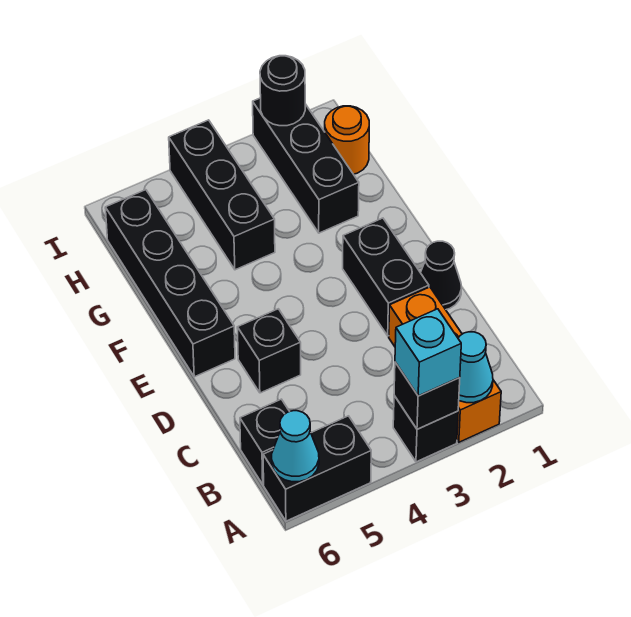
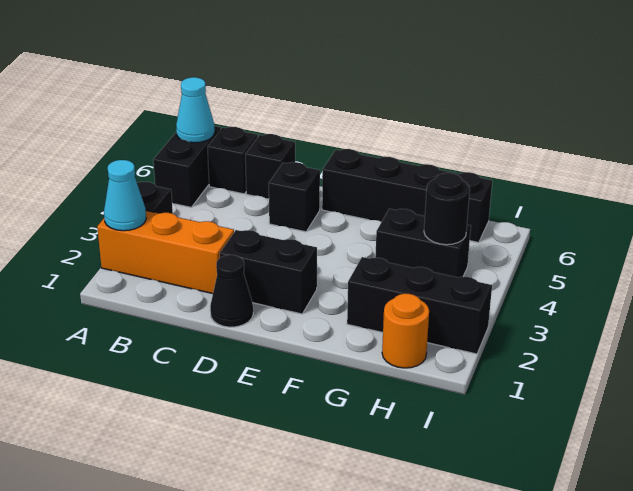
black brick A3 level 2 -> black brick C6 level 1
cyan brick A3 level 3 -> none
black brick G4:I4 level 1 -> black brick G4:H4 level 1
black round brick I2 level 2 -> black round brick H4 level 2

